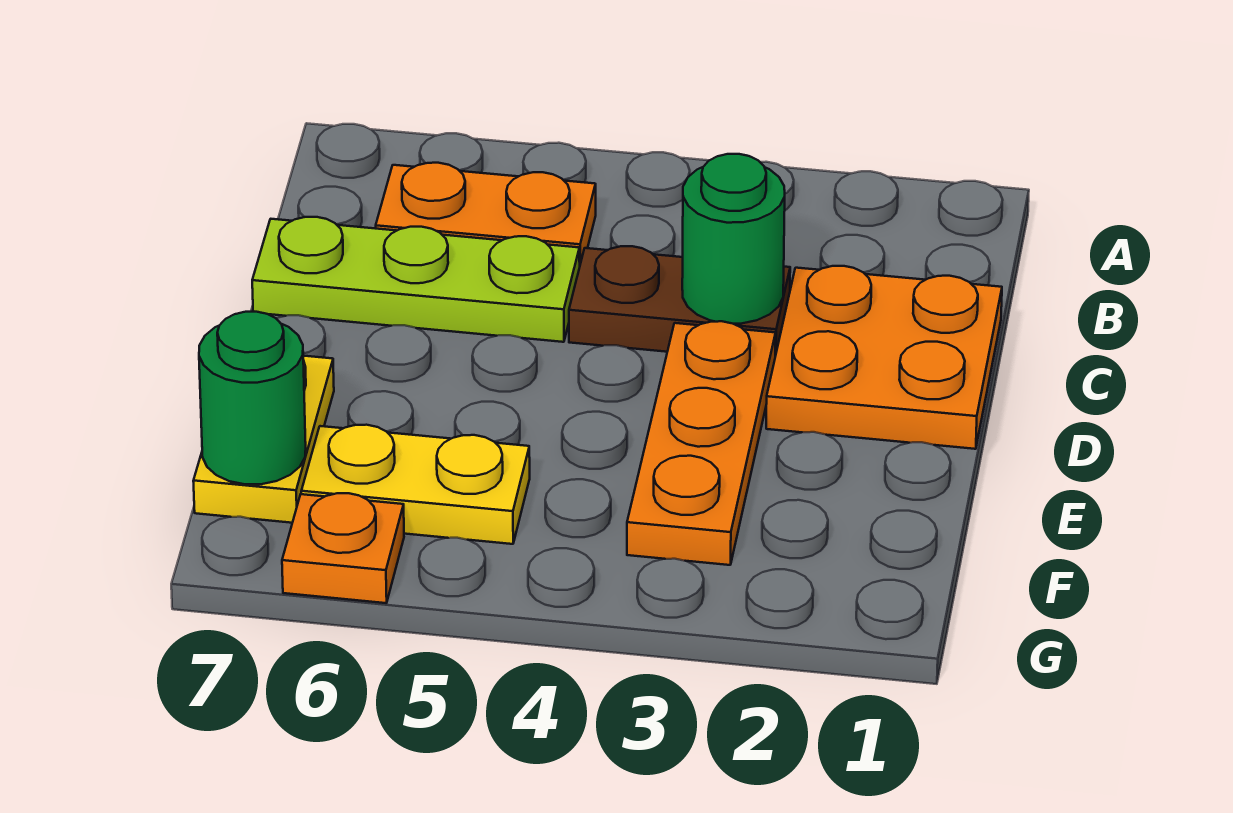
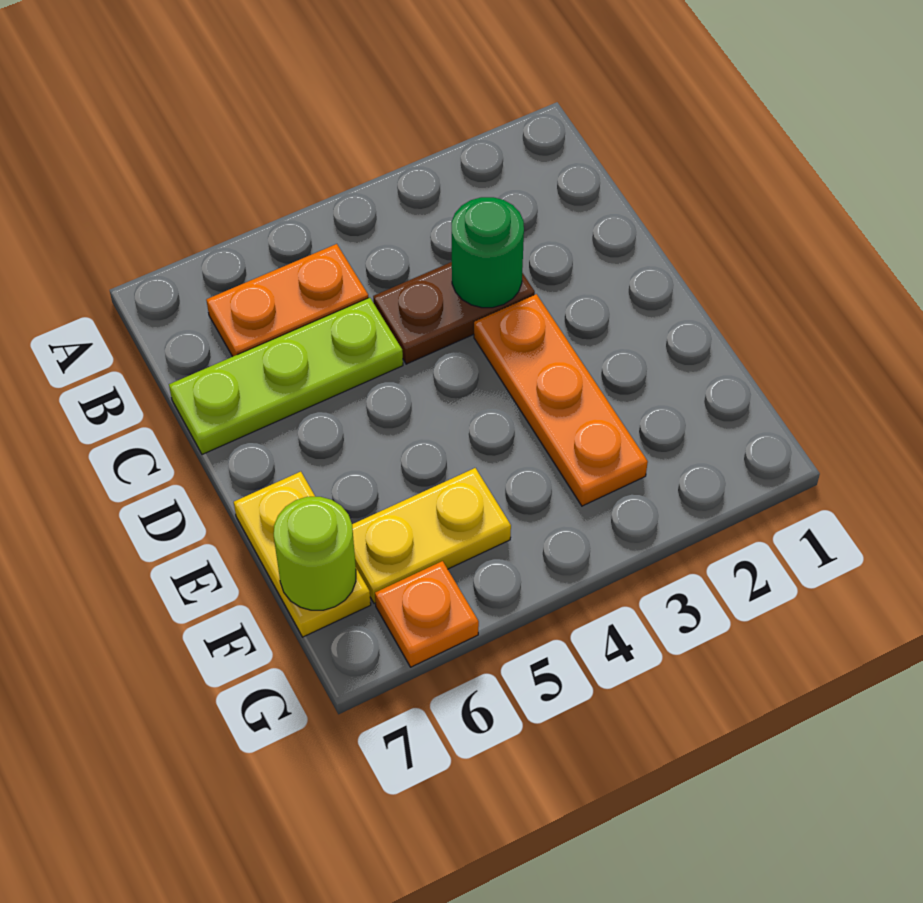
orange plate C1:D2 level 1 -> none
green round brick F7 level 2 -> lime round brick F7 level 2

